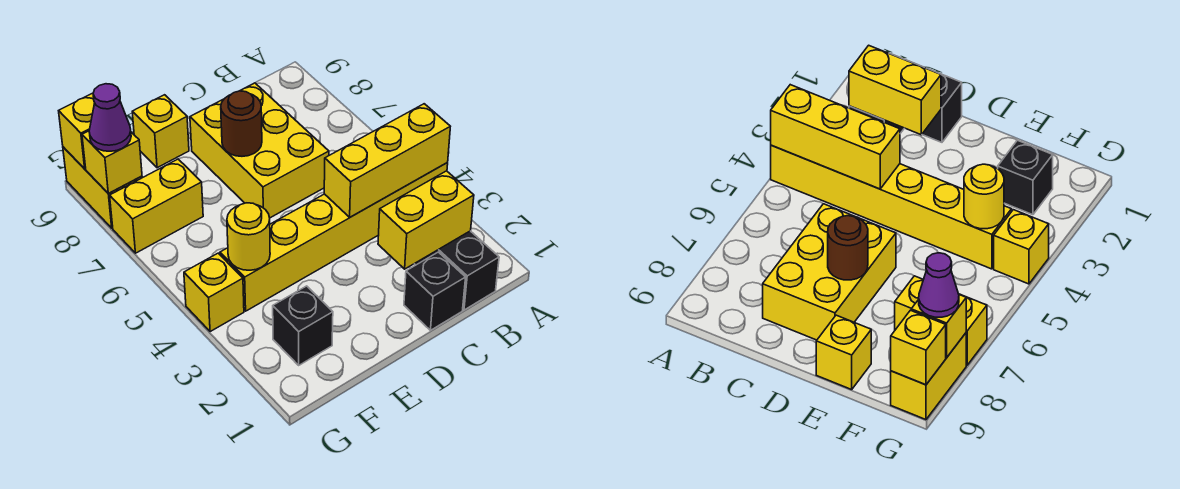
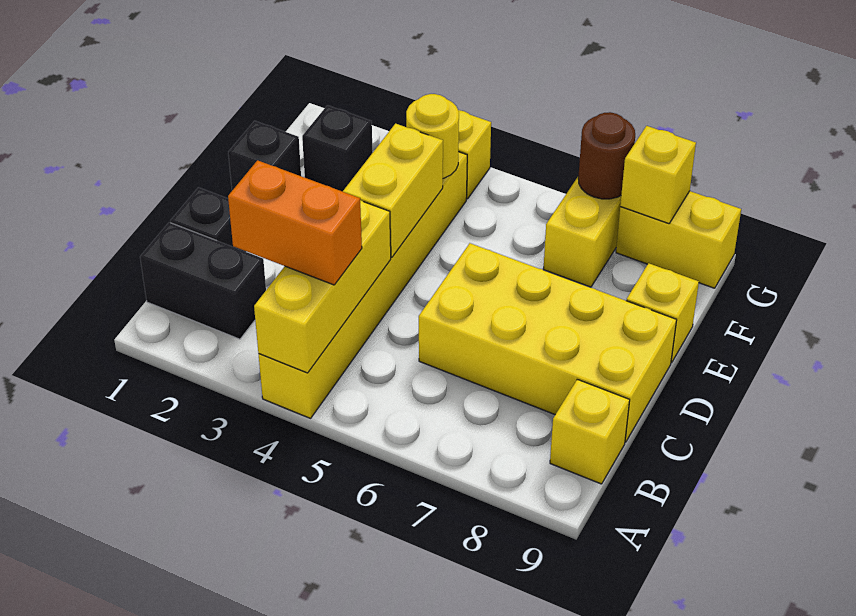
yellow brick B2:C2 level 2 -> yellow brick D4:E4 level 2
none -> orange brick B3:B4 level 3
yellow brick C6:D8 level 1 -> yellow brick C6:D9 level 1
brown round brick D7 level 2 -> brown round brick G7 level 2
none -> black brick E1 level 1
purple cone G8 level 3 -> none
yellow brick G9 level 2 -> yellow brick B9 level 1

